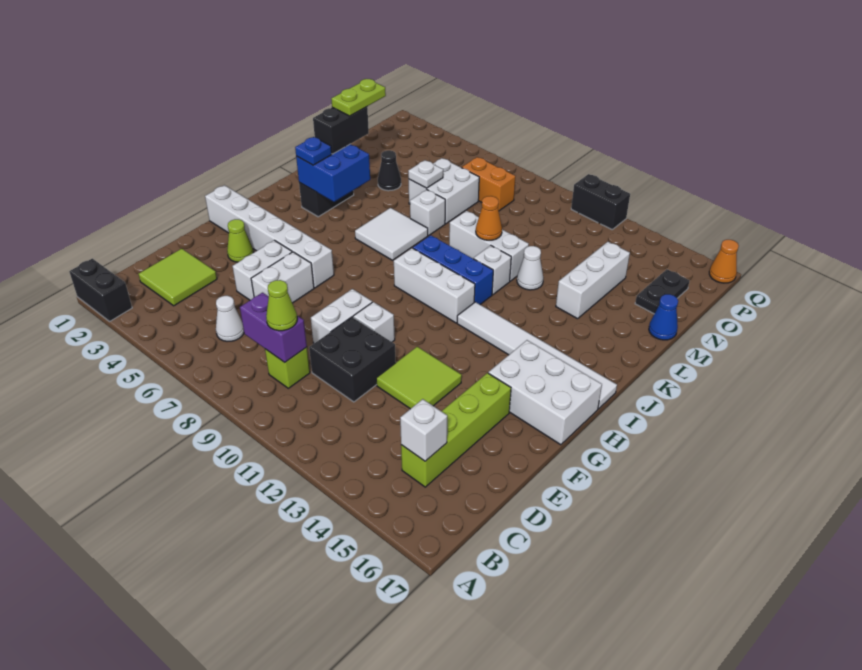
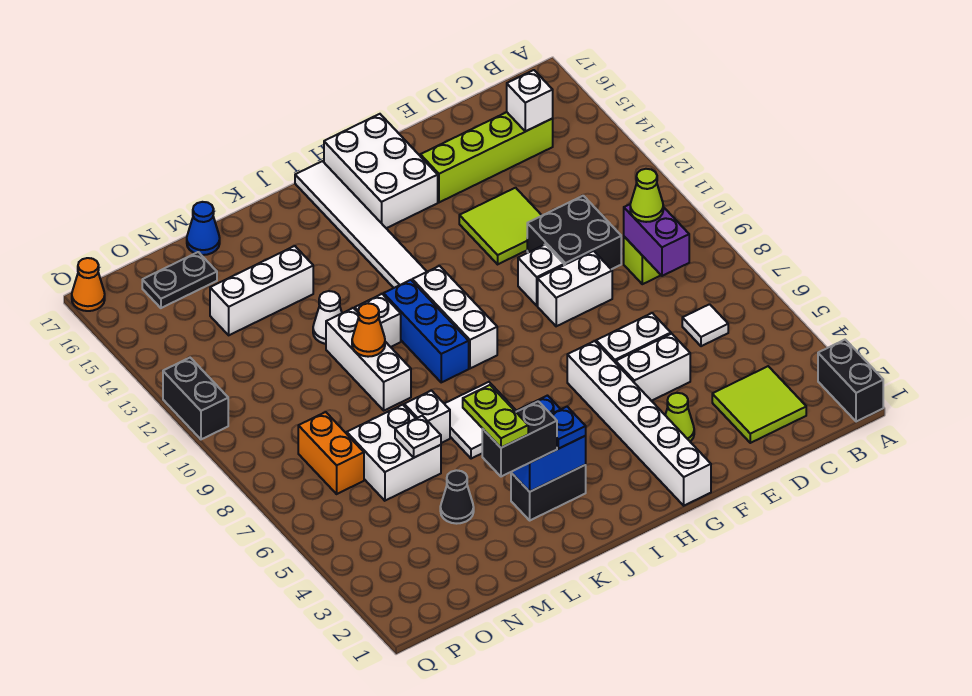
white cone C6 level 1 -> white tile C6 level 1
lime plate L3:M3 level 4 -> lime plate L3:L4 level 4

